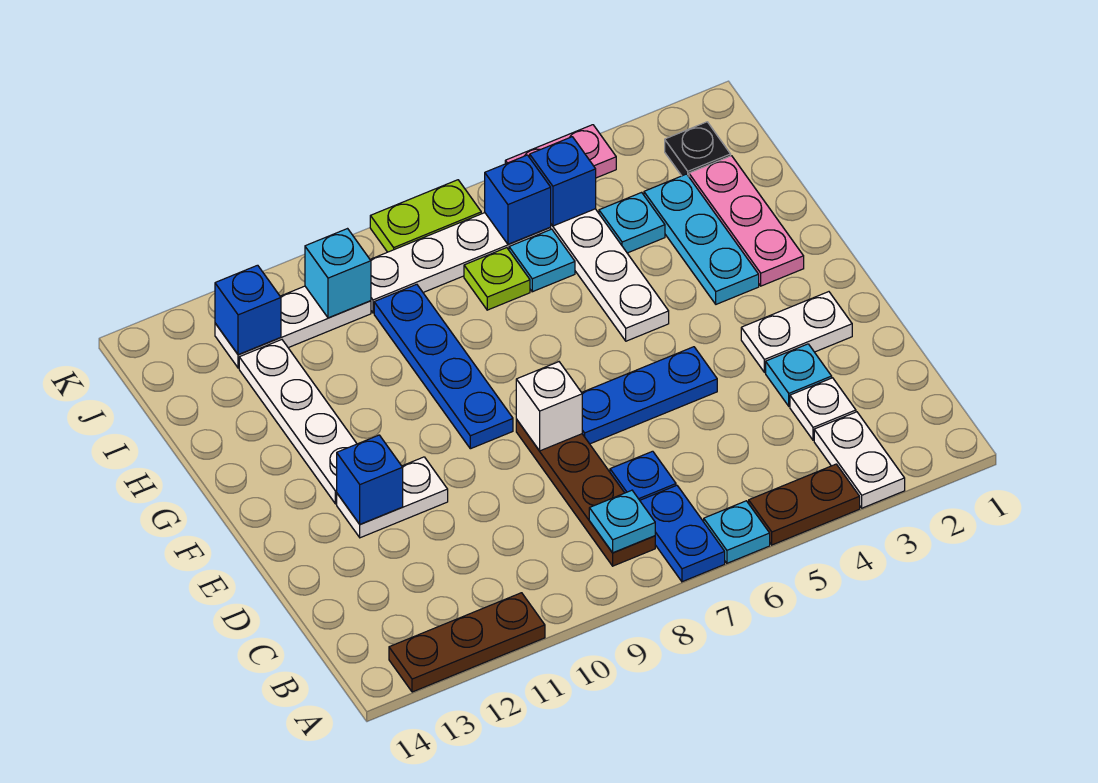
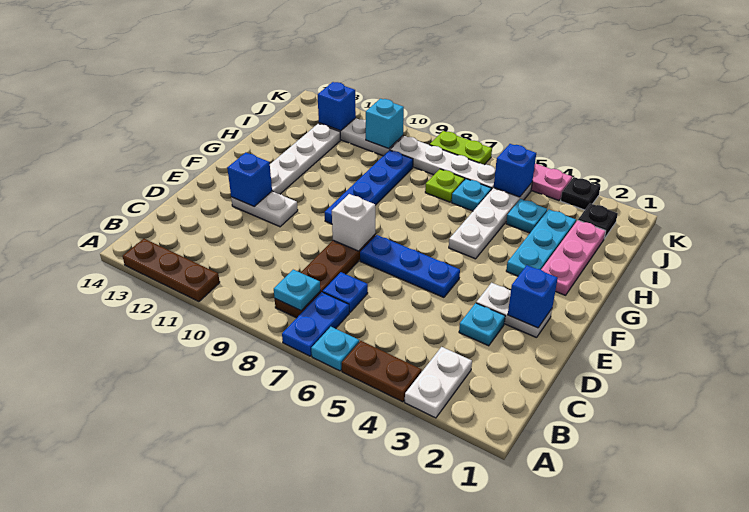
white plate C3 level 1 -> none
blue brick J6 level 2 -> blue brick E2 level 2
none -> black plate K3 level 1

